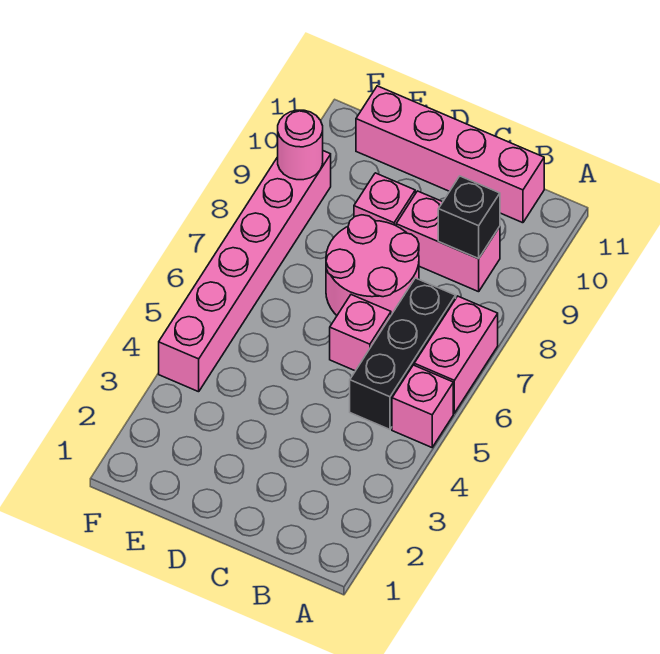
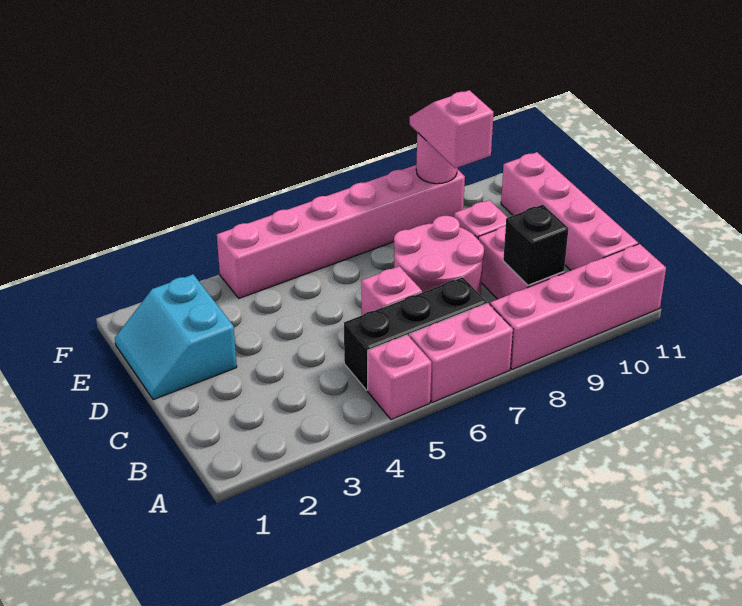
none -> pink brick A8:A11 level 1
none -> cyan slope D1:E2 level 1 top 2
none -> pink slope E9:F9 level 3 top E

